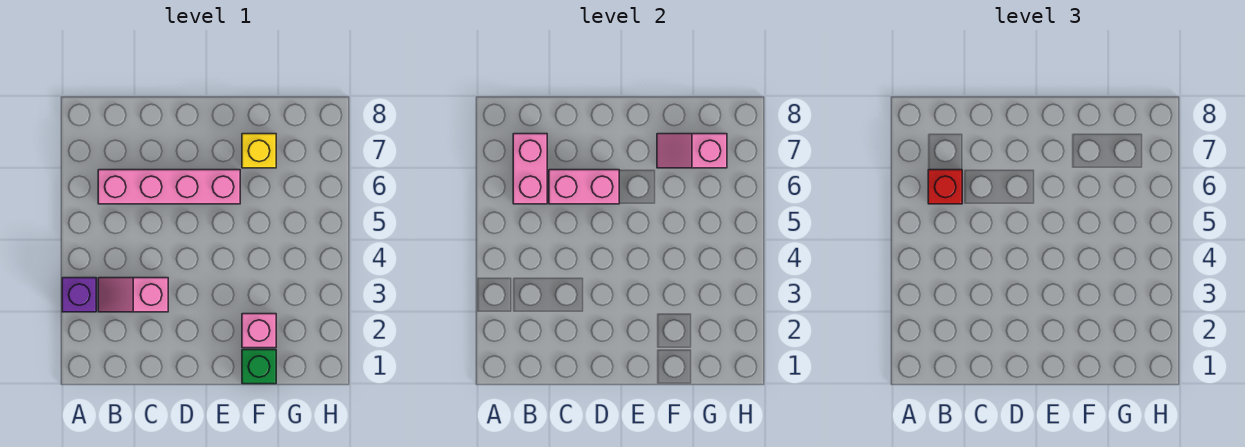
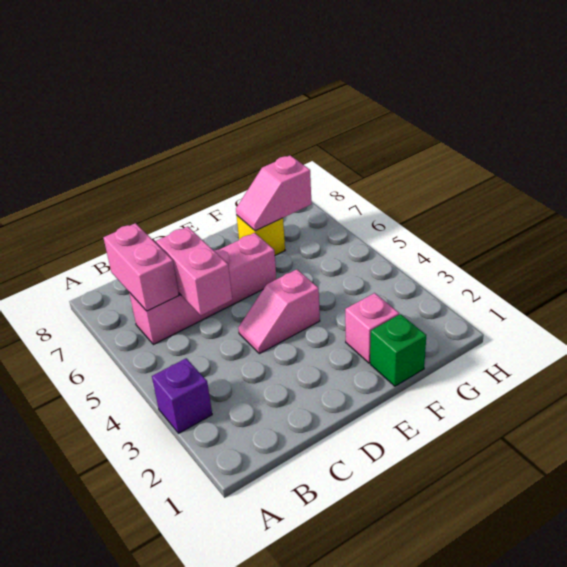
pink slope B3:C3 level 1 top C -> pink slope D4:E4 level 1 top E
red brick B6 level 3 -> none
pink brick C6:D6 level 2 -> pink brick C5:C6 level 2

